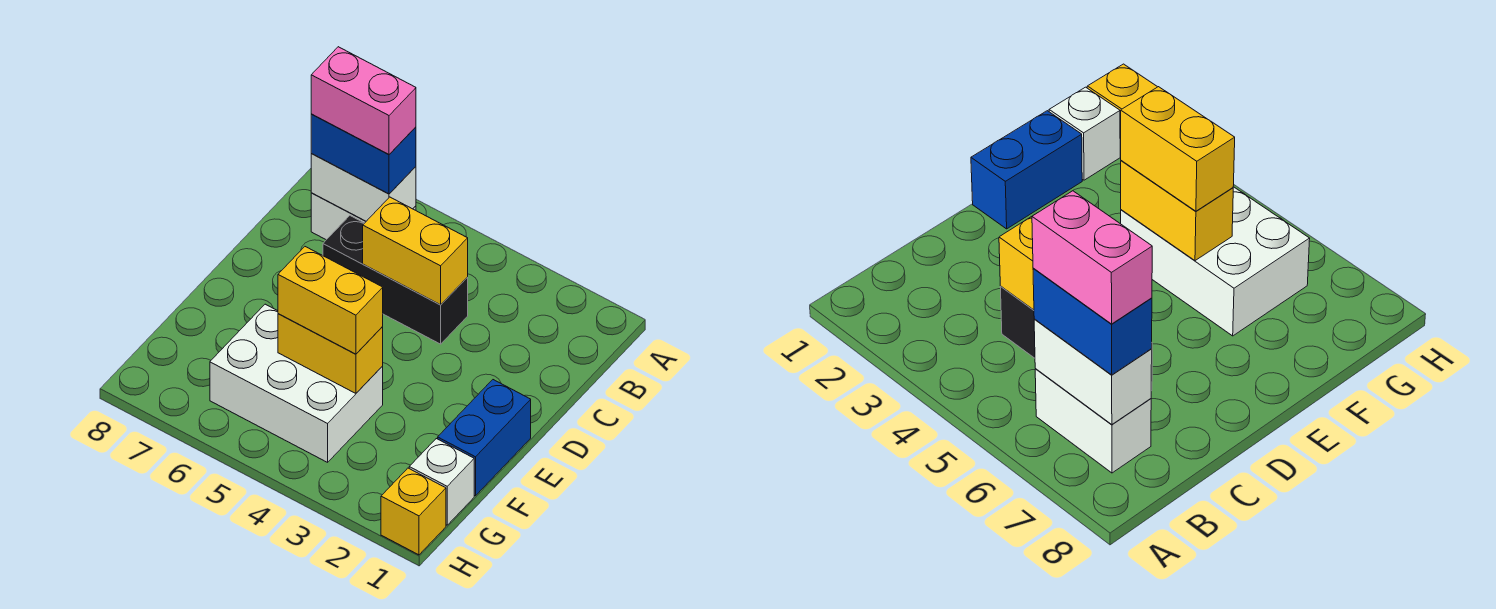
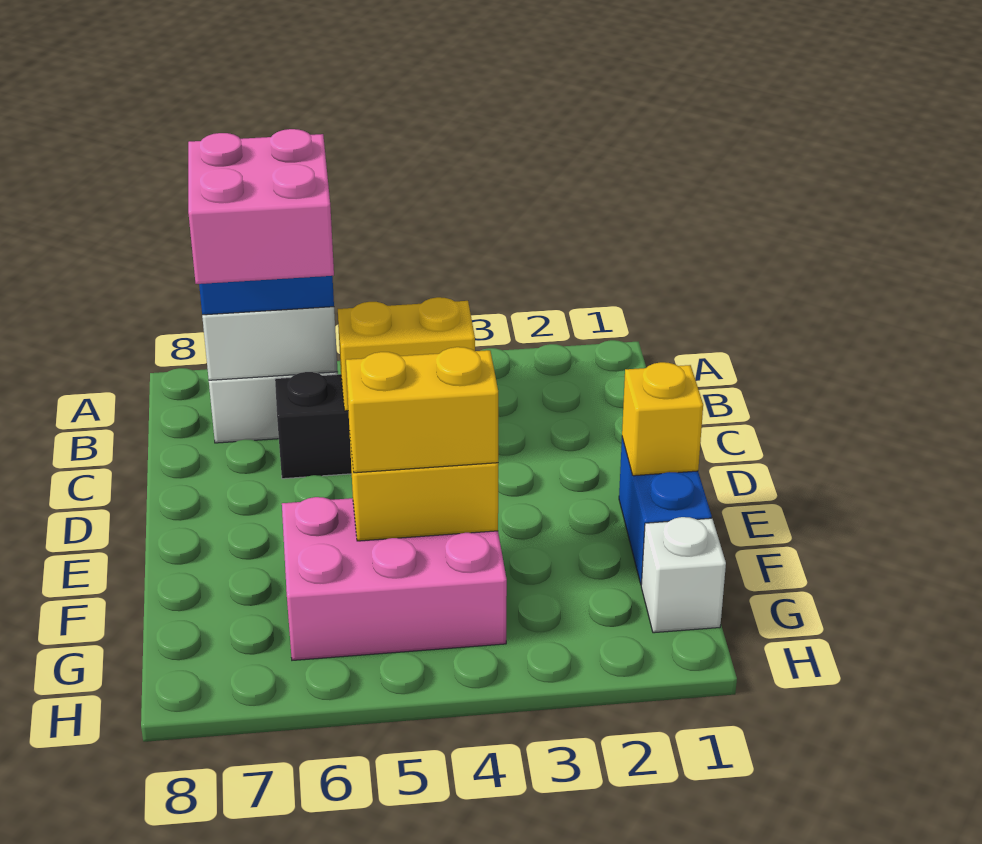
pink brick B6:B7 level 4 -> pink brick B6:C7 level 4
white brick F4:G6 level 1 -> pink brick F4:G6 level 1
yellow brick H1 level 1 -> yellow brick E1 level 2

